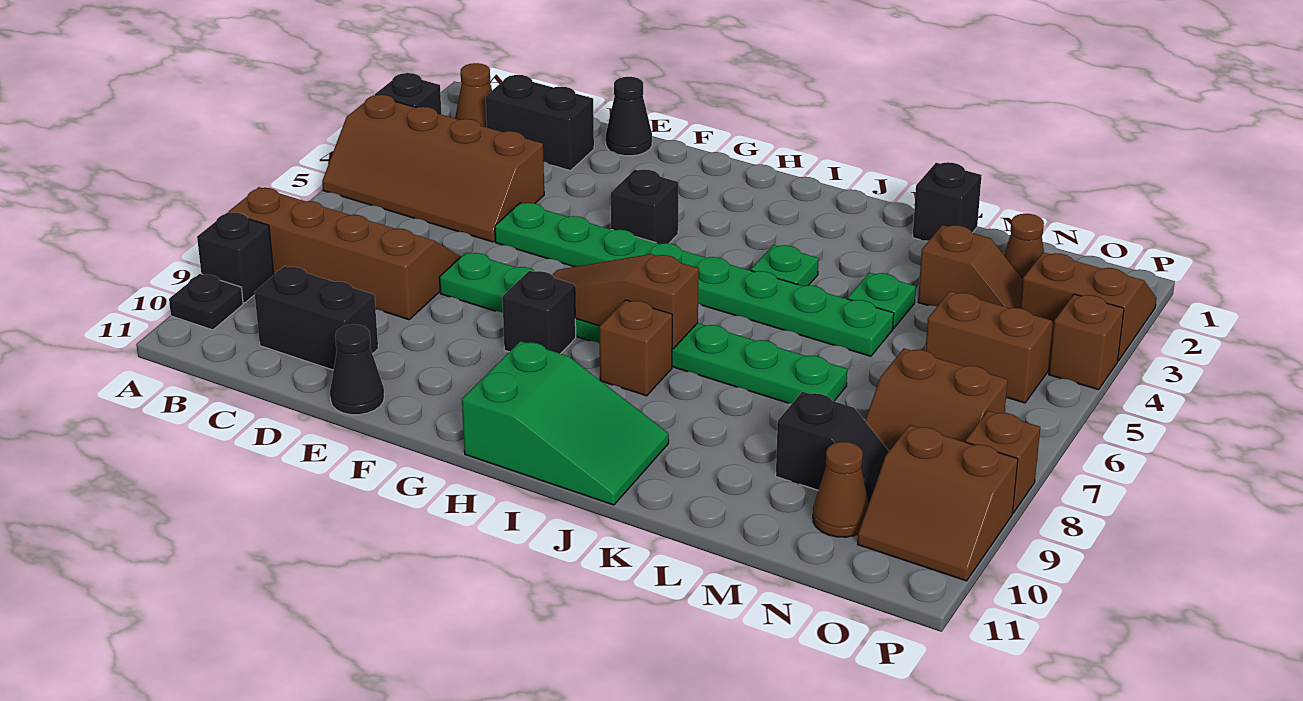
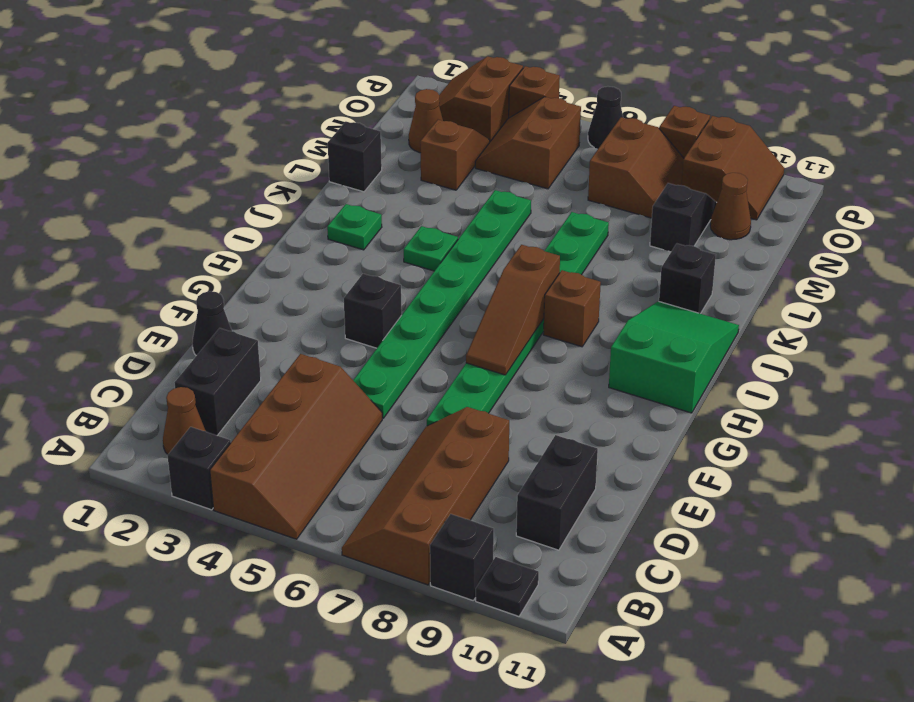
black cone E11 level 1 -> black cone P6 level 1
black brick G8 level 1 -> black brick K10 level 1
green plate L4 level 1 -> green plate J2 level 1

